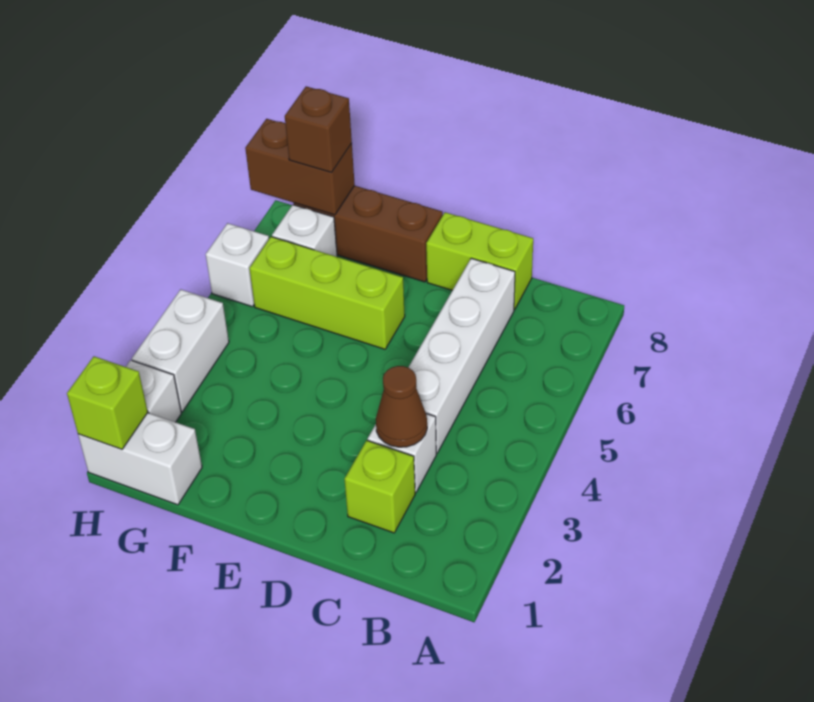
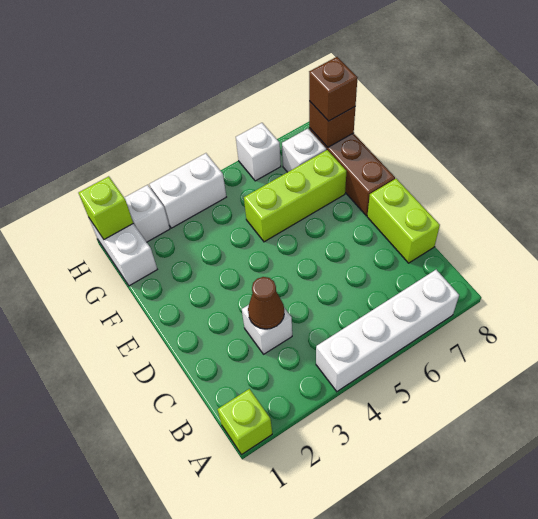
lime brick C2 level 1 -> lime brick A1 level 1
white brick C4:C7 level 1 -> white brick A4:A7 level 1
lime brick E6:G6 level 1 -> lime brick F5:F7 level 1
brown brick G8:H8 level 2 -> brown brick G8 level 2

